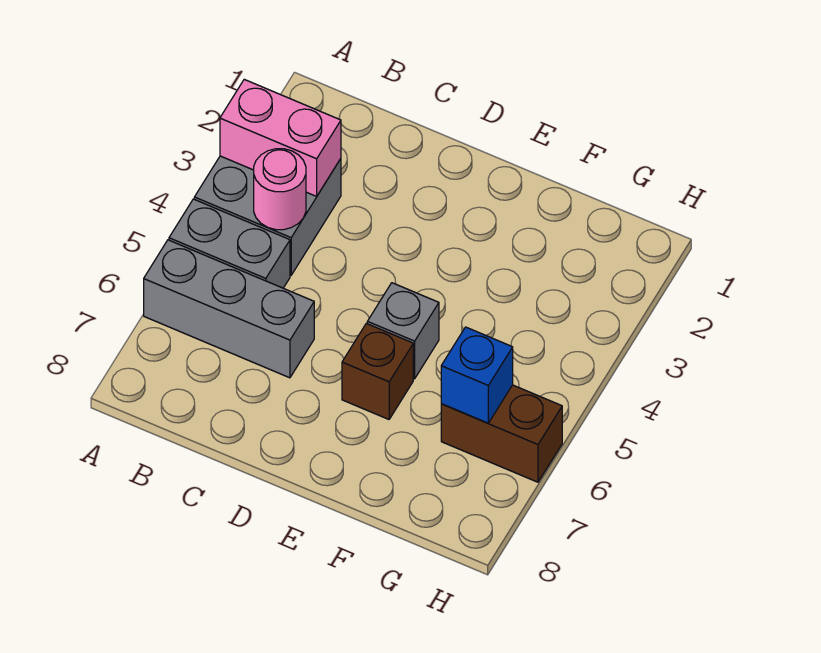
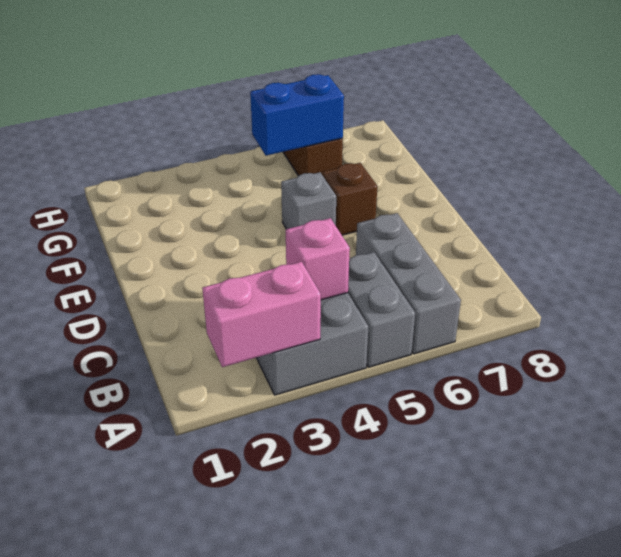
pink brick A3:B3 level 2 -> pink brick A2:A3 level 2
pink round brick B4 level 2 -> pink brick B4 level 2
blue brick G6 level 2 -> blue brick G5:G6 level 2

